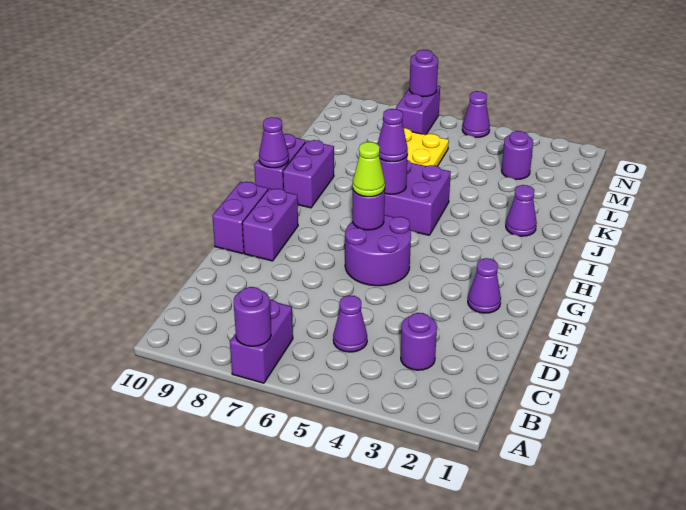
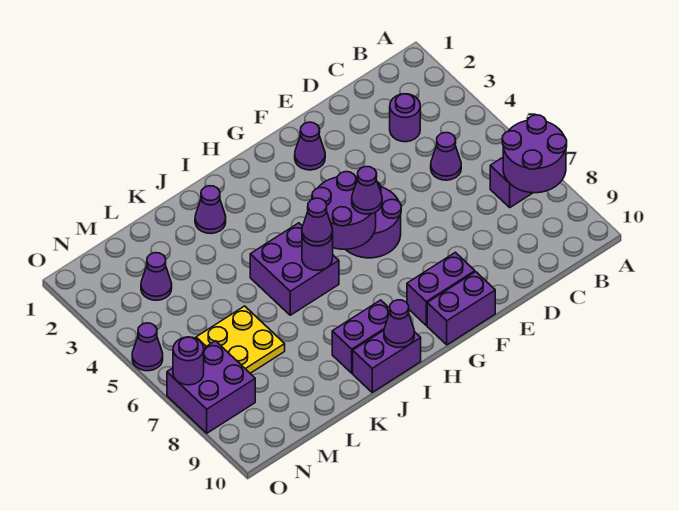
purple round brick A7 level 2 -> purple round brick A7:B8 level 2
purple round brick G6 level 2 -> purple round brick G5:H6 level 2
lime cone G6 level 3 -> purple cone G6 level 3
purple round brick M3 level 1 -> purple cone M3 level 1
purple brick N7:O7 level 1 -> purple brick N7:O8 level 1

